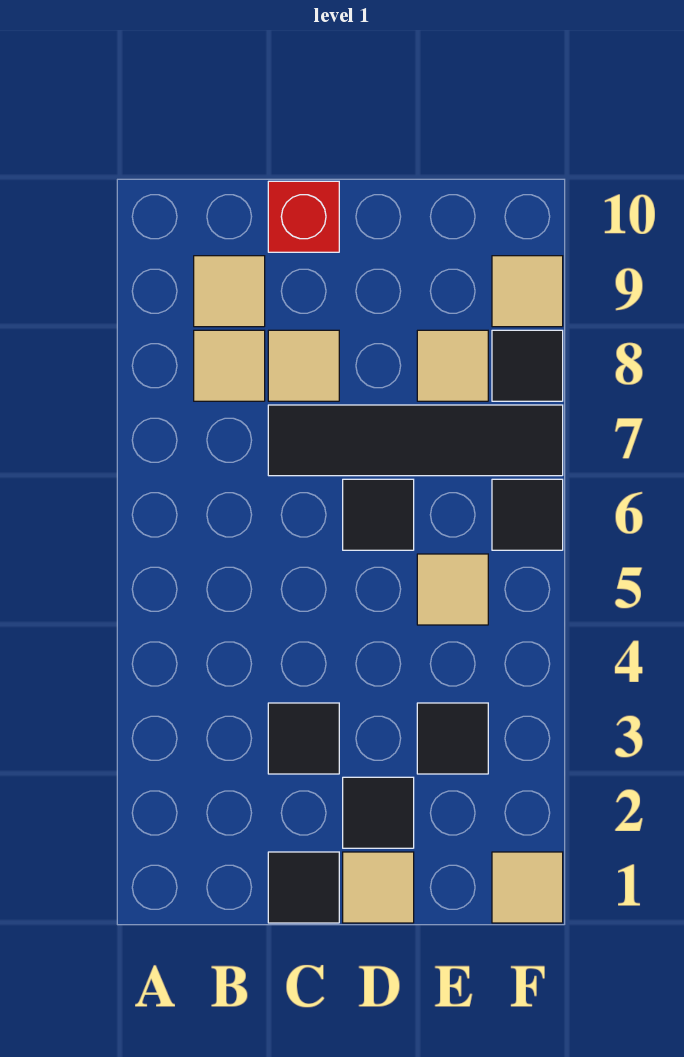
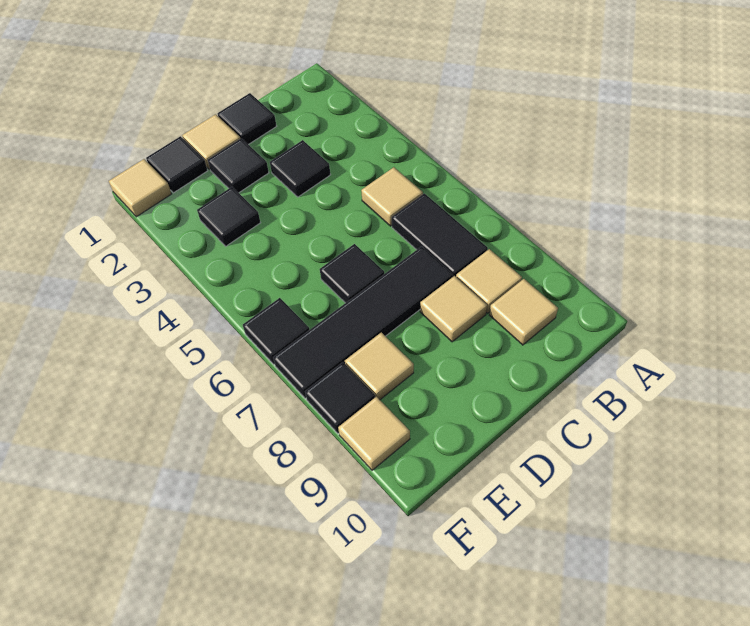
none -> black tile B6:B7 level 1
red brick C10 level 1 -> none
none -> black tile E1 level 1
tan tile E5 level 1 -> tan tile B5 level 1

